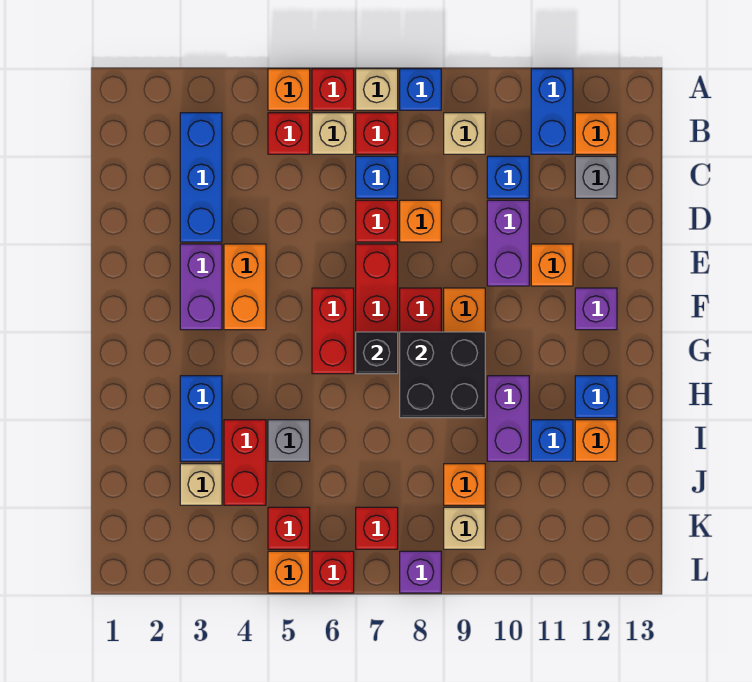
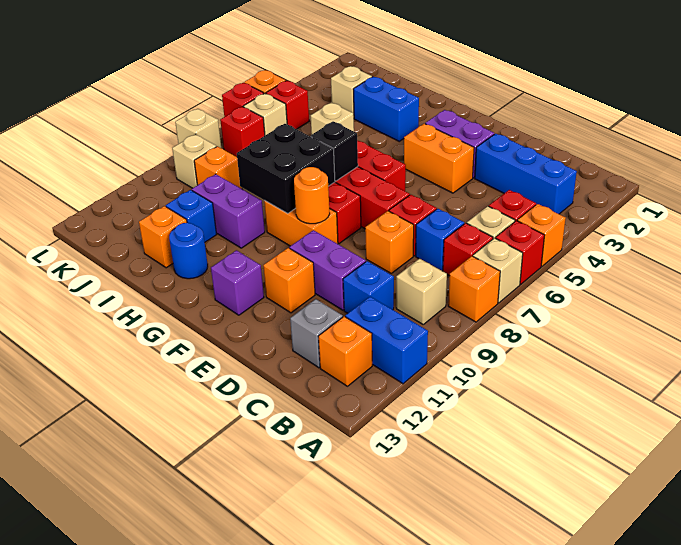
blue brick A8 level 1 -> orange brick A8 level 1
none -> orange round brick F9 level 2
blue brick H12 level 1 -> blue round brick H12 level 1
red brick I4:J4 level 1 -> none
grey brick I5 level 1 -> tan brick I5 level 1
none -> tan brick K6 level 1
purple brick L8 level 1 -> tan brick L8 level 1

